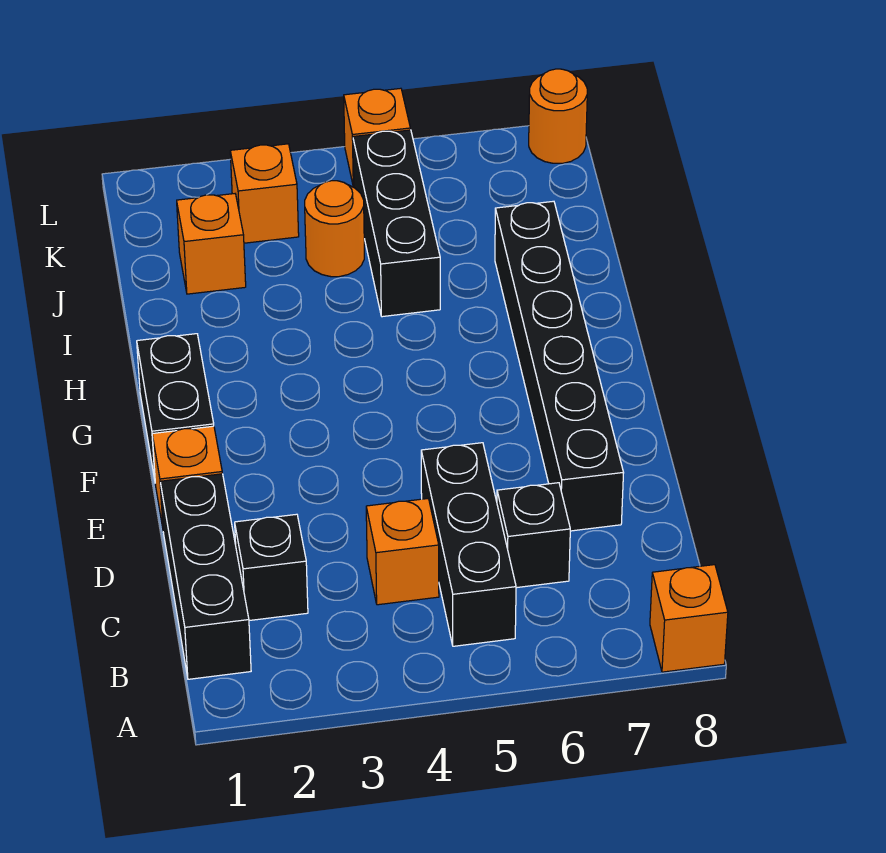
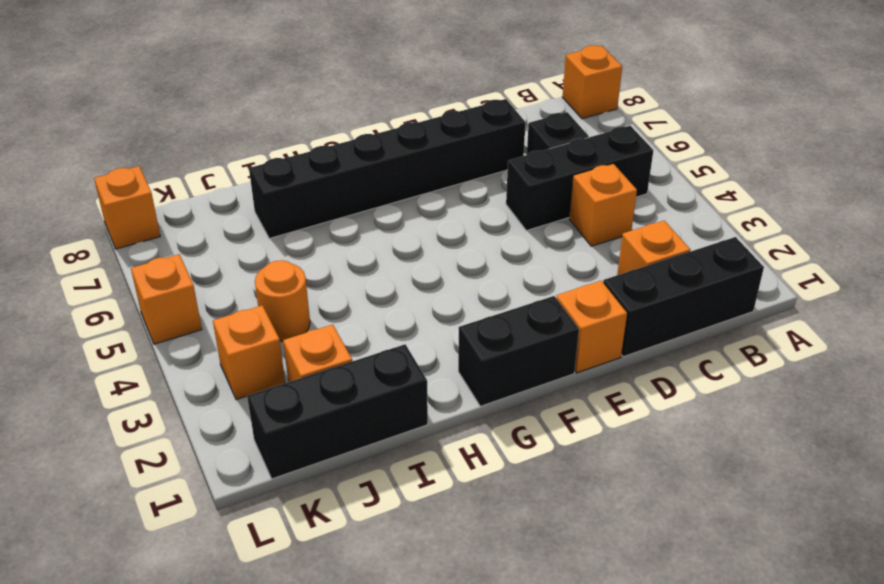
black brick C2 level 1 -> orange brick C2 level 1
black brick I5:K5 level 1 -> black brick I1:K1 level 1
orange round brick L8 level 1 -> orange brick L8 level 1

